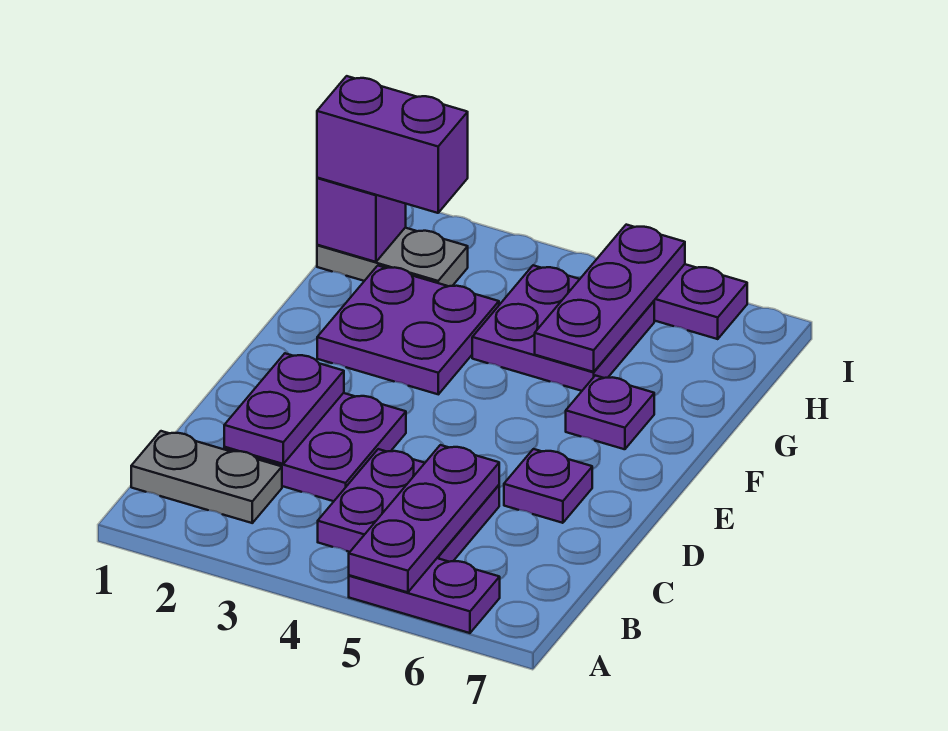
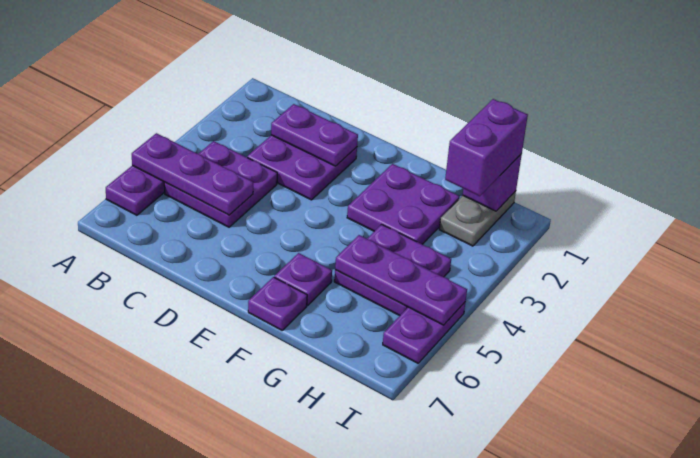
grey plate B1:B2 level 1 -> none
purple plate D6 level 1 -> purple plate F7 level 1

